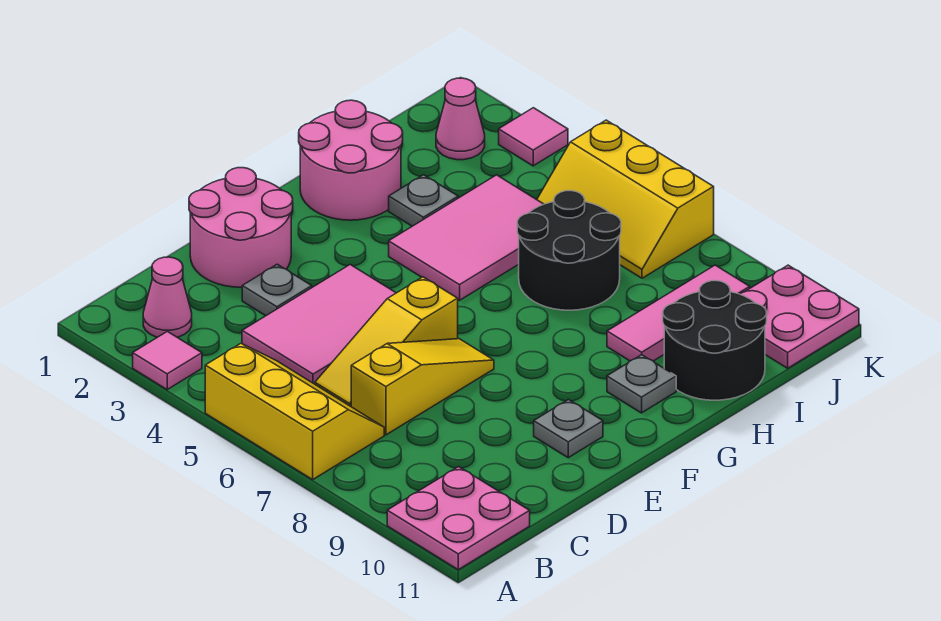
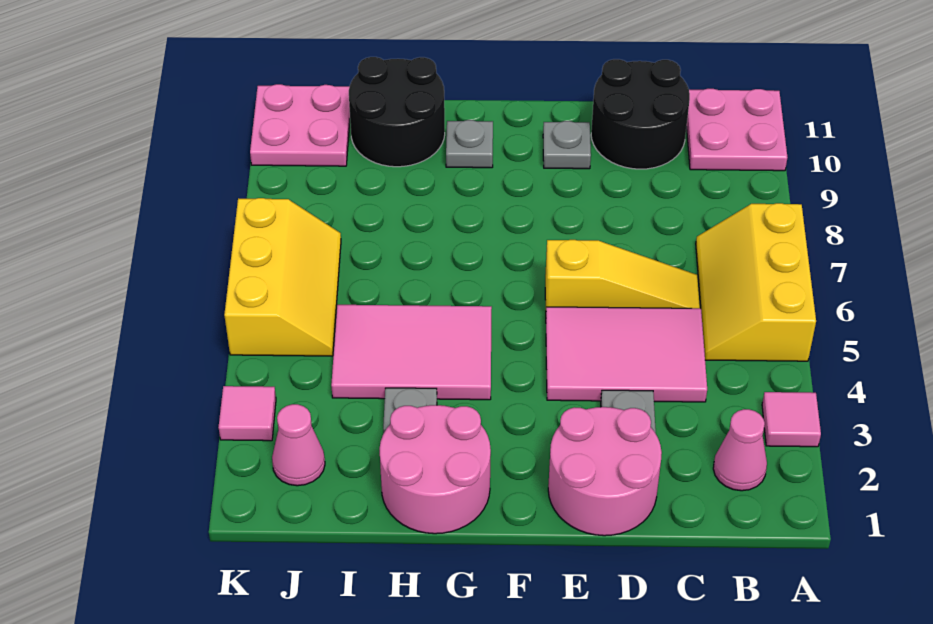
yellow slope C7:E7 level 1 top C -> none
black round brick H6:I7 level 1 -> black round brick C10:D11 level 1
pink tile H9:J9 level 1 -> none

